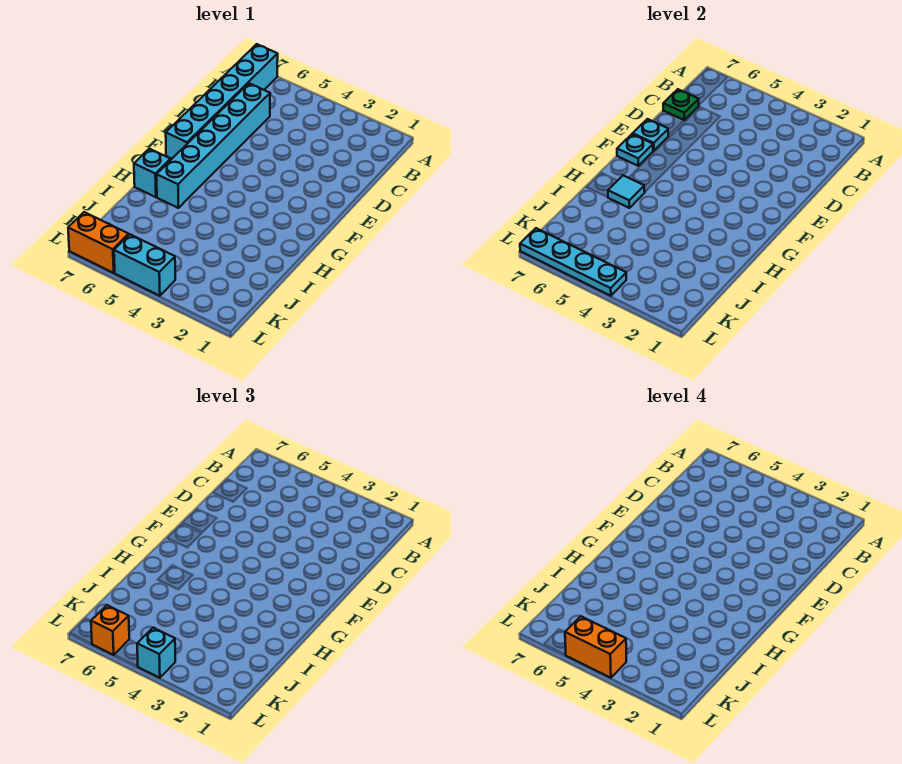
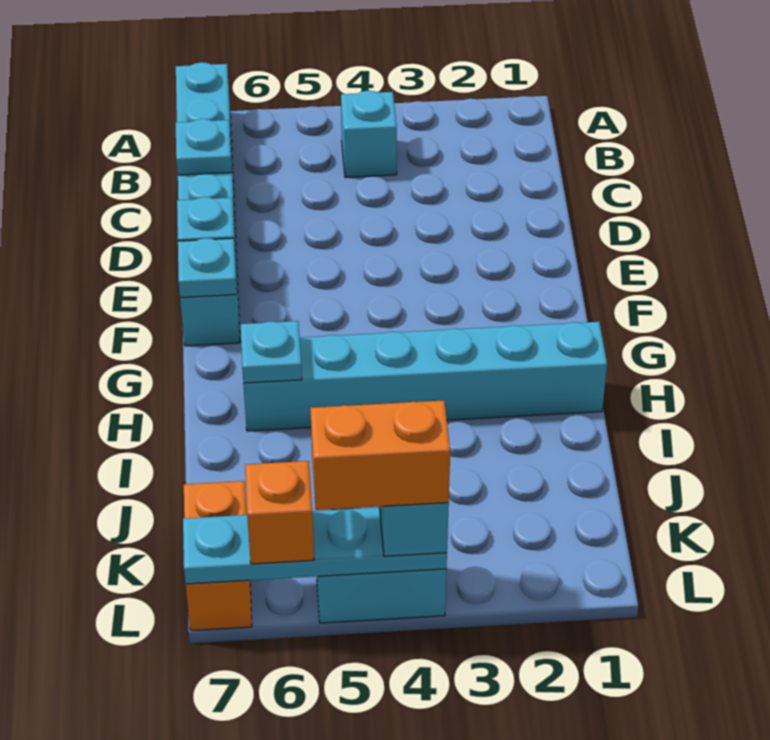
cyan brick C6:H6 level 1 -> cyan brick H1:H6 level 1
green plate C7 level 2 -> cyan plate C7 level 2
cyan tile H6 level 2 -> cyan plate H6 level 2
cyan brick H7 level 1 -> cyan brick B4 level 1
orange brick L6:L7 level 1 -> orange brick K7:L7 level 1

